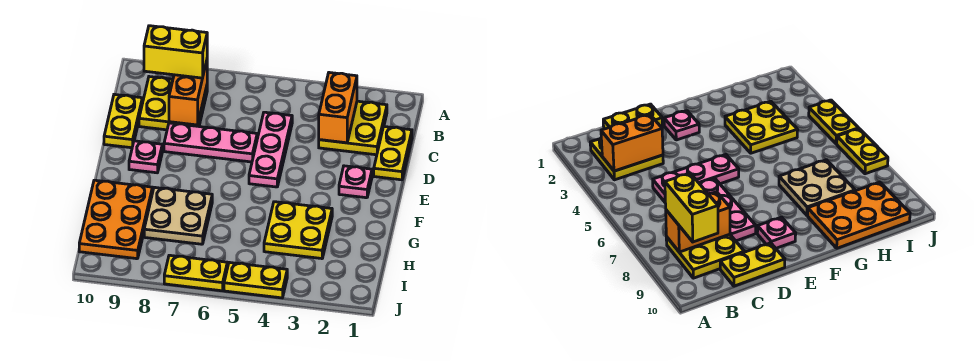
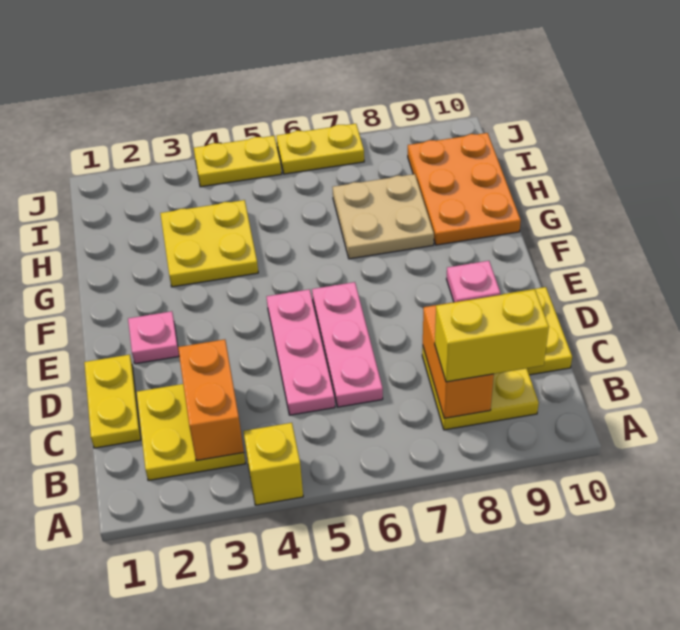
none -> yellow brick A4 level 1
pink plate D6:D8 level 1 -> pink plate C6:E6 level 1

